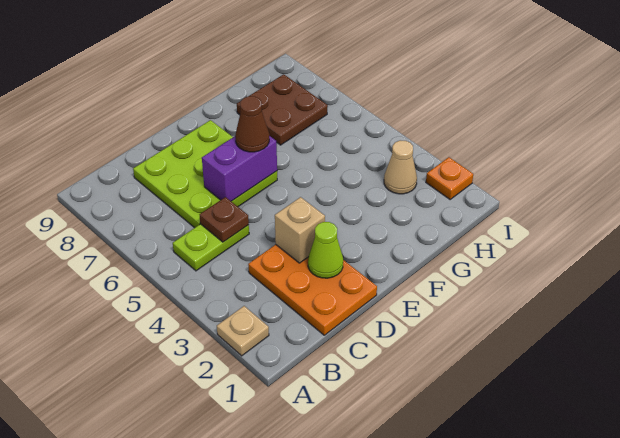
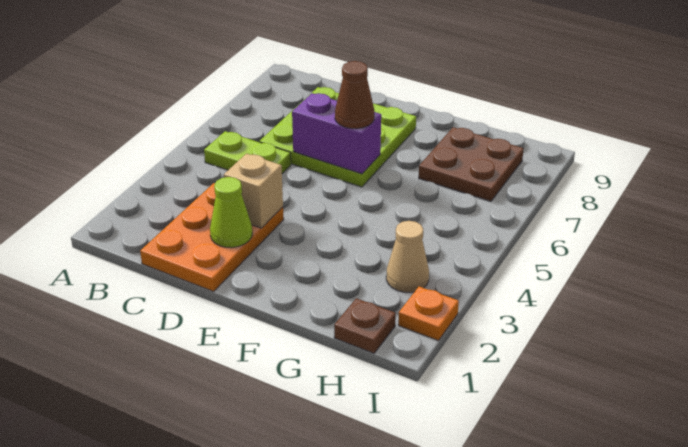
tan plate A2 level 1 -> none
brown plate C5 level 2 -> brown plate H1 level 1

